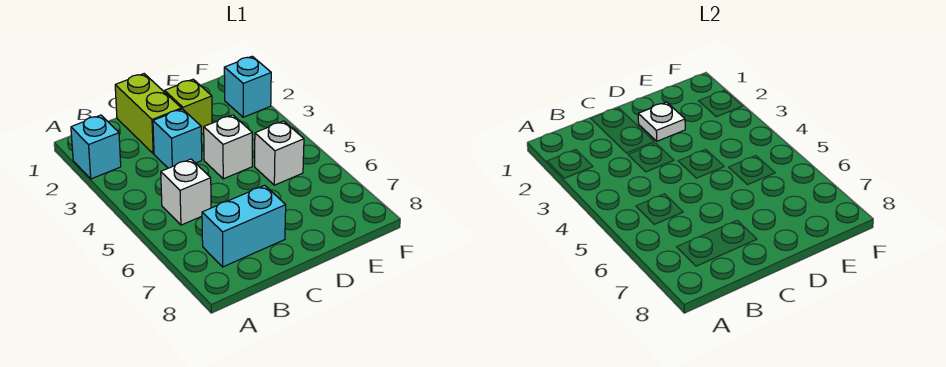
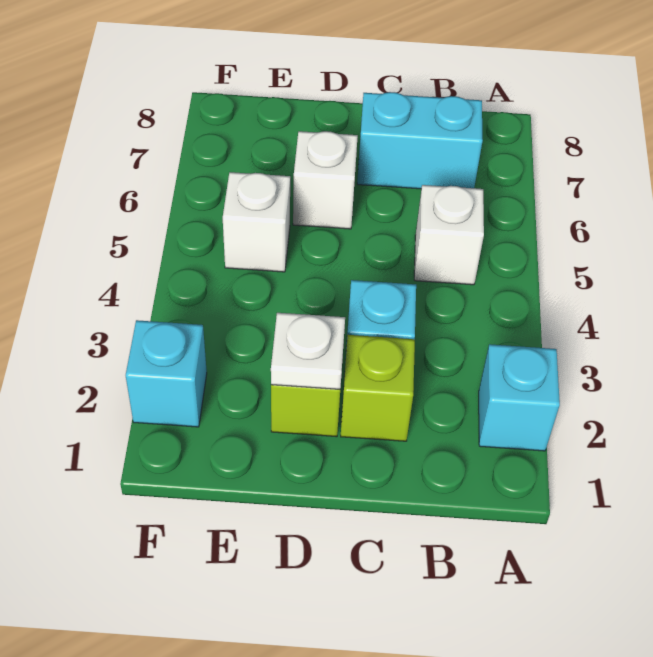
lime brick C1:C2 level 1 -> lime brick C2 level 1
white brick D4 level 1 -> white brick D6 level 1

